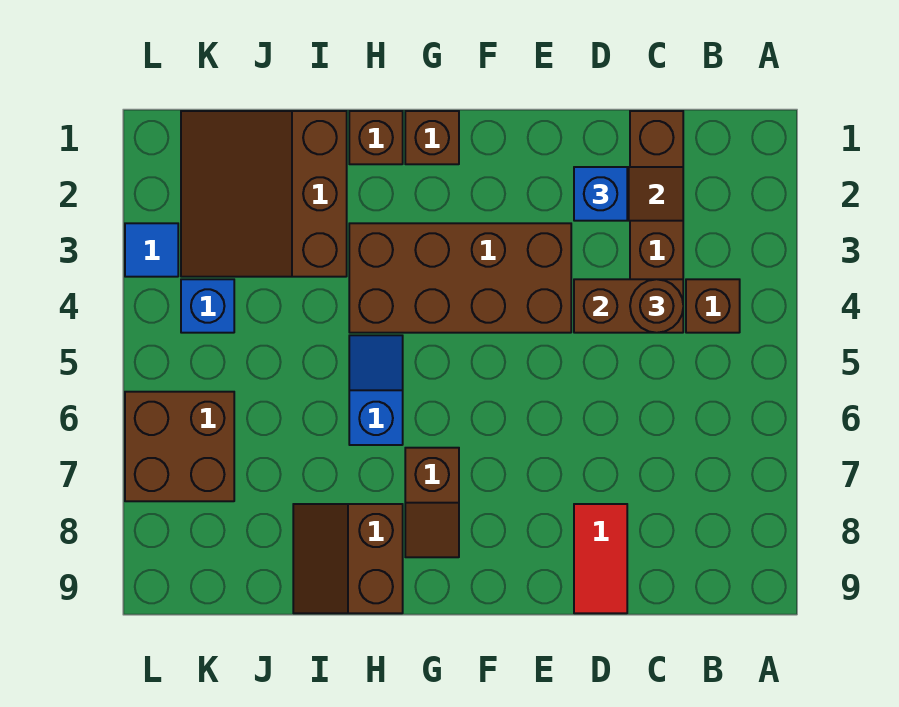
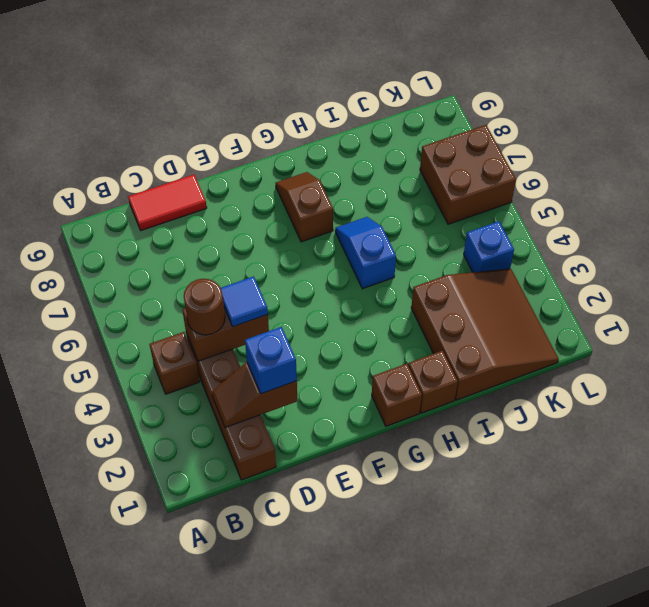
red tile D8:D9 level 1 -> red tile C9:D9 level 1
brown brick E3:H4 level 1 -> none
blue slope H5:H6 level 1 top 6 -> blue slope H5:H6 level 1 top 5
brown slope H8:I9 level 1 top H -> none
blue tile L3 level 1 -> blue tile D4 level 3

